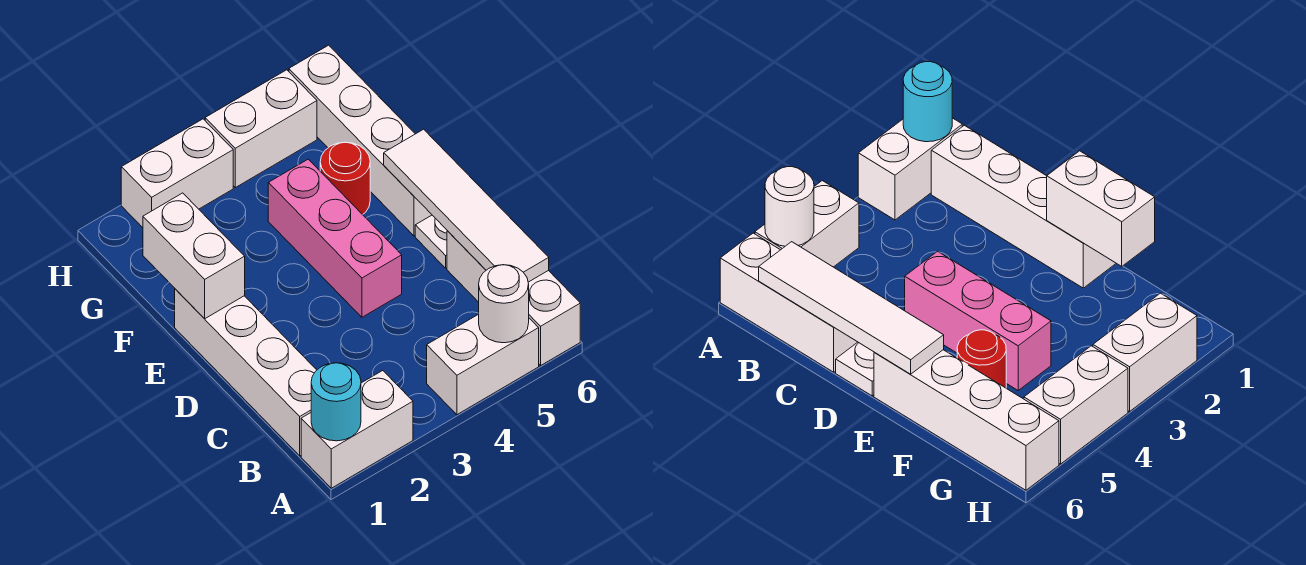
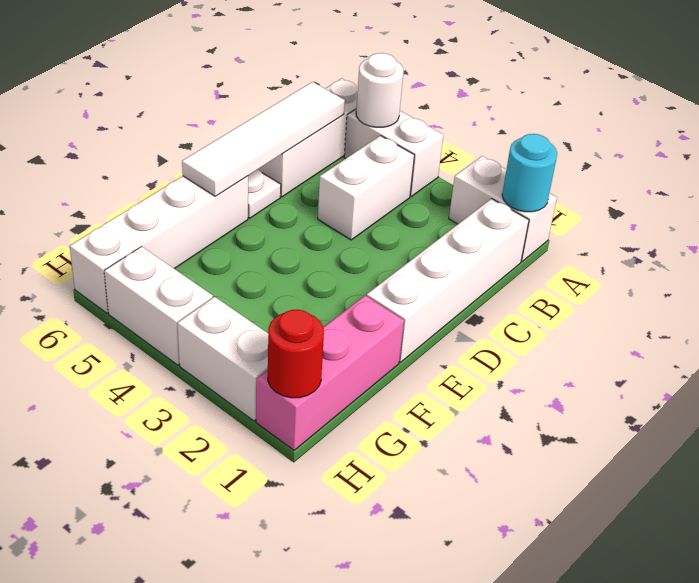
pink brick D4:F4 level 1 -> pink brick F1:H1 level 1
white brick E1:F1 level 2 -> white brick B4:C4 level 1
red round brick F5 level 1 -> red round brick H1 level 2

